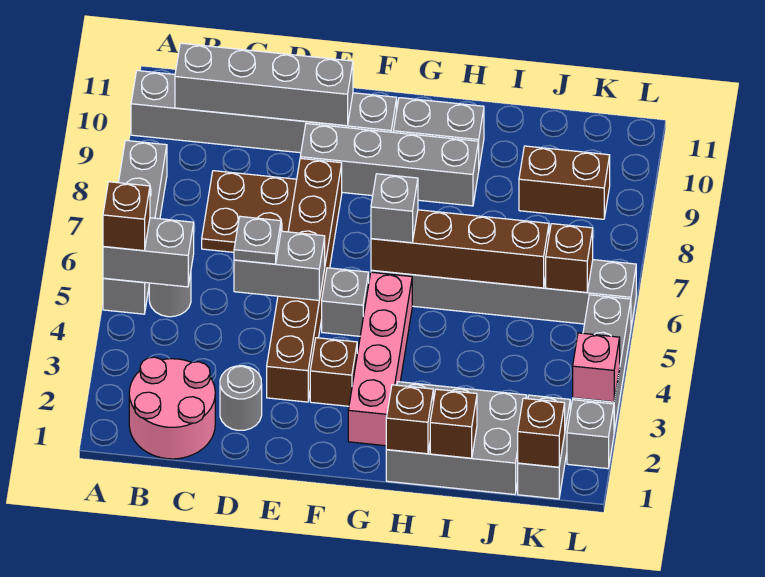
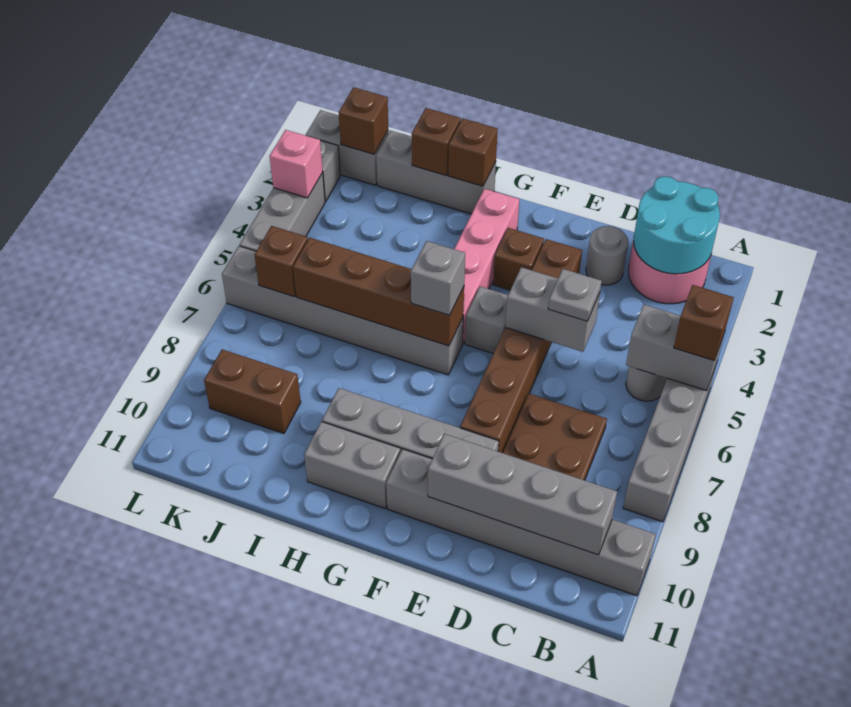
none -> cyan round brick B1:C2 level 2
grey brick H1:J2 level 1 -> grey brick H1:J1 level 1
grey brick K1:K2 level 1 -> grey brick K1:L1 level 1

